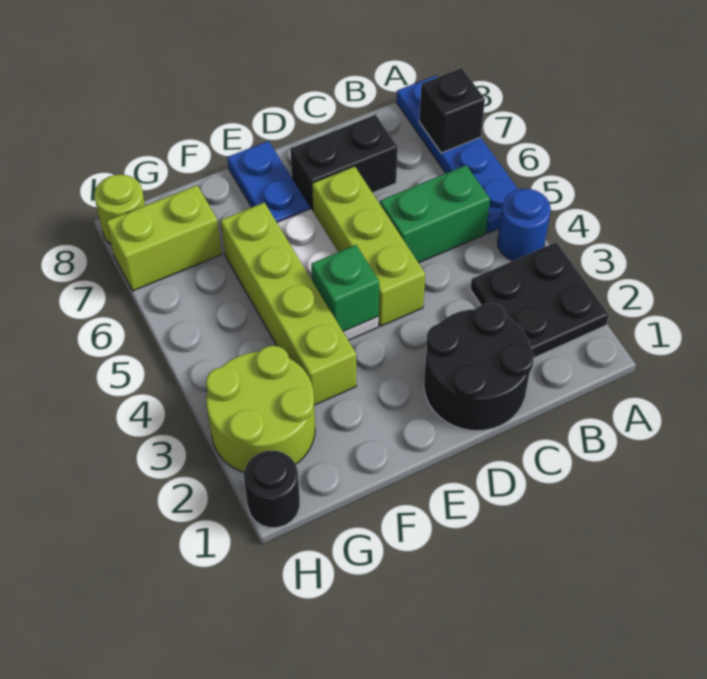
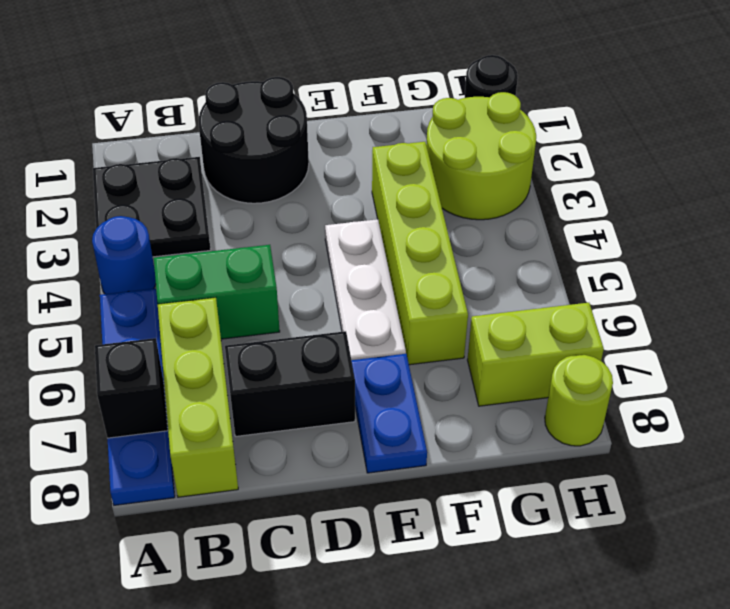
lime brick D4:D6 level 1 -> lime brick B6:B8 level 1
green brick E4 level 2 -> none

